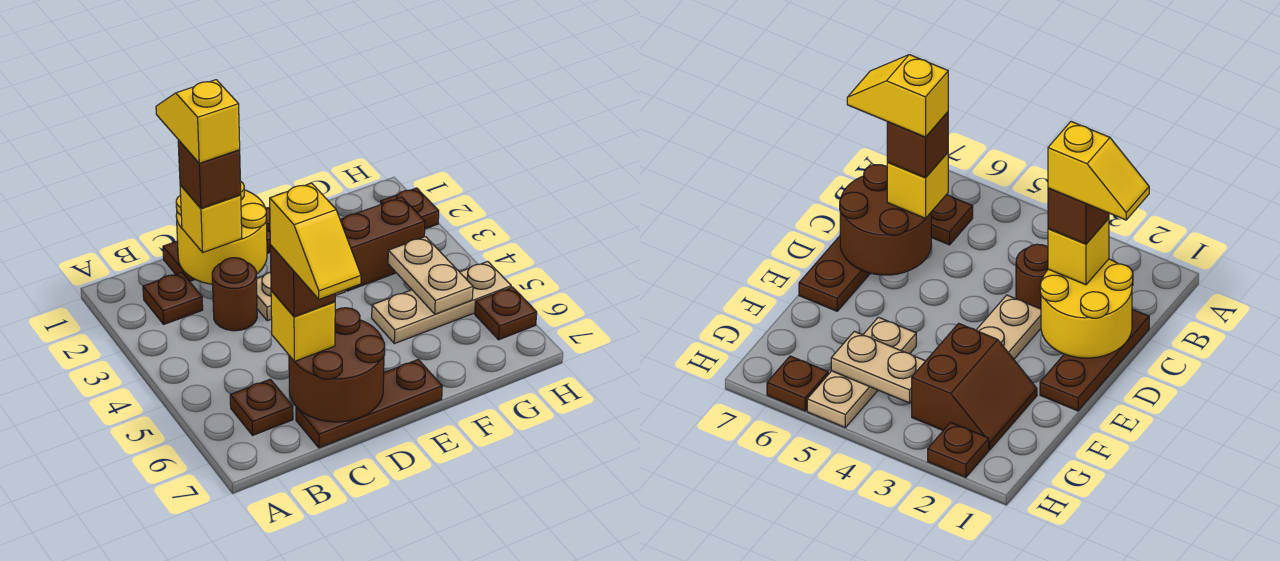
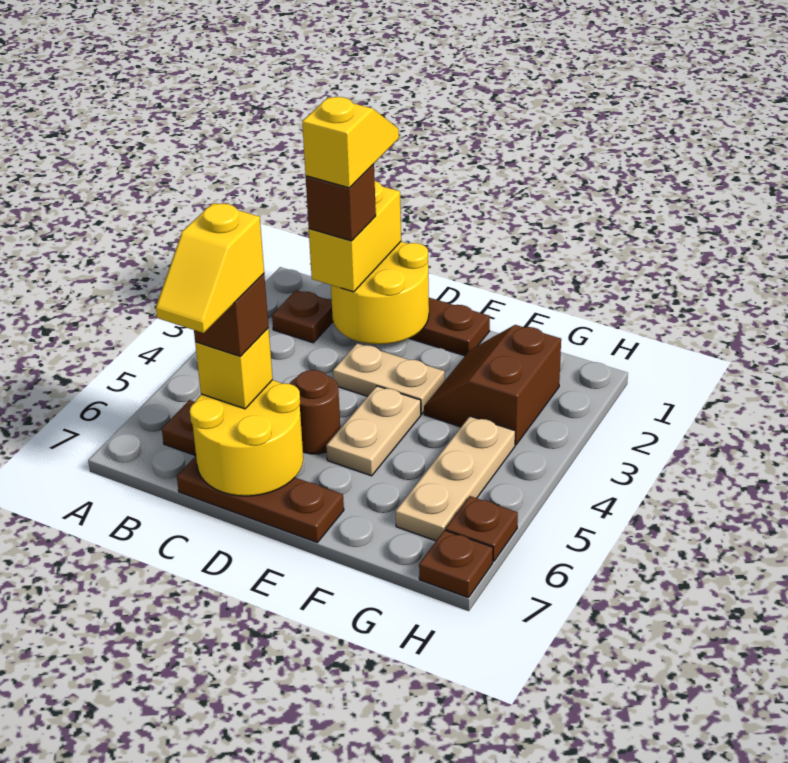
yellow brick C2 level 3 -> yellow brick C1:C2 level 3
brown round brick C3 level 1 -> brown round brick D5 level 1
brown round brick C6:D7 level 2 -> yellow round brick C6:D7 level 2
brown slope F2:G3 level 1 top 3 -> brown slope F2:G3 level 1 top G
tan plate F5:H5 level 1 -> tan plate G4:G6 level 1
tan plate G4:G5 level 2 -> tan plate E4:E5 level 1
brown plate H2 level 1 -> brown plate H7 level 1

